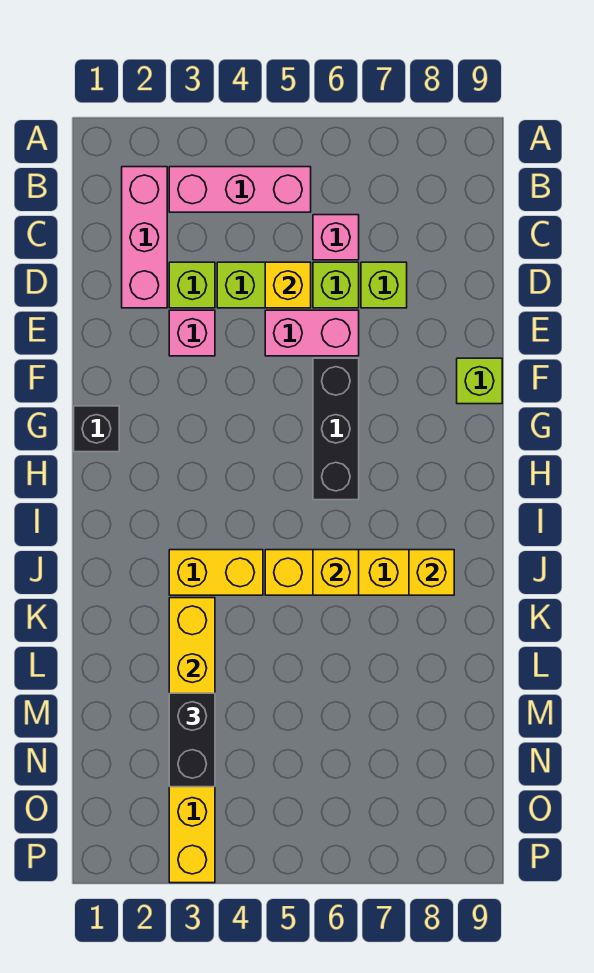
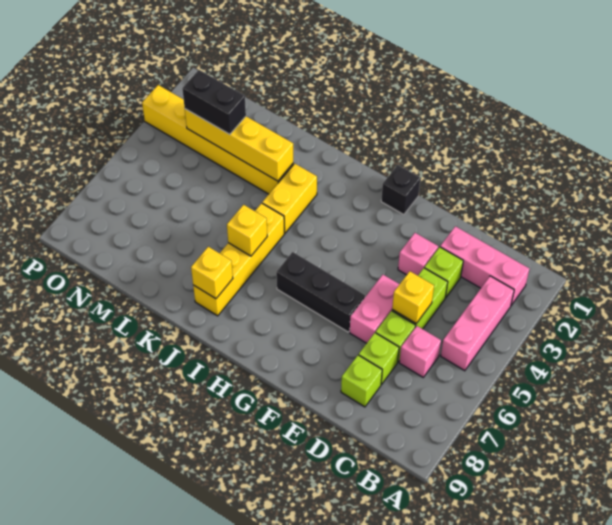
lime brick F9 level 1 -> lime brick D8 level 1

